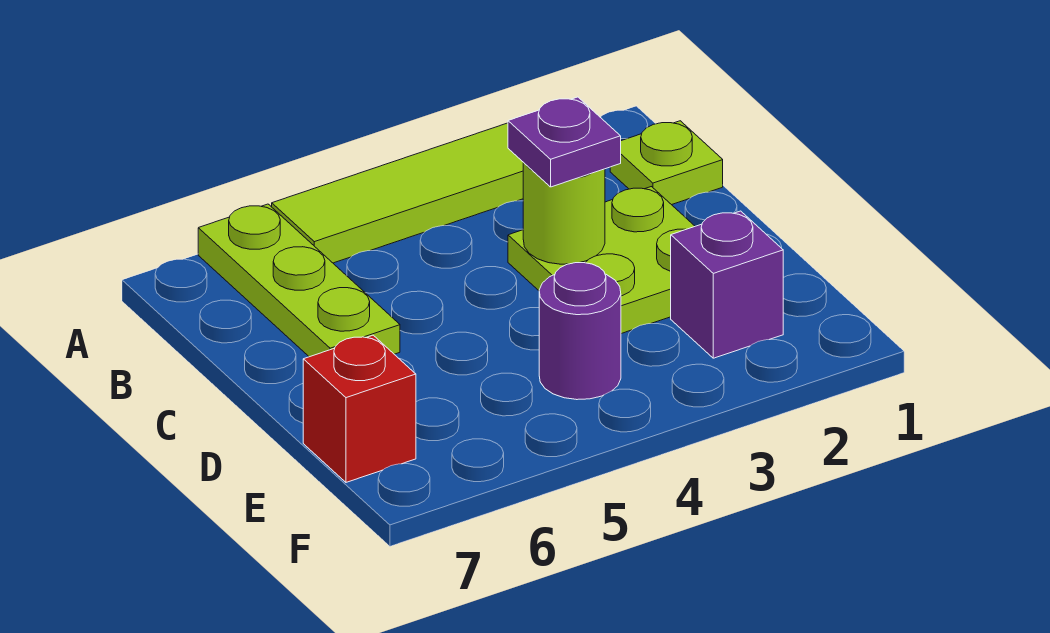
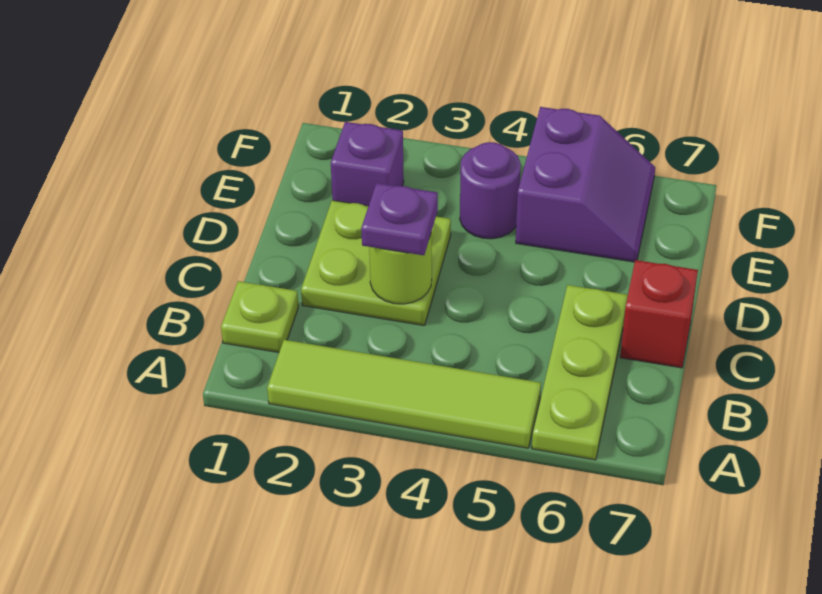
none -> purple slope E5:F6 level 1 top 5
red brick E7 level 1 -> red brick C7 level 1

